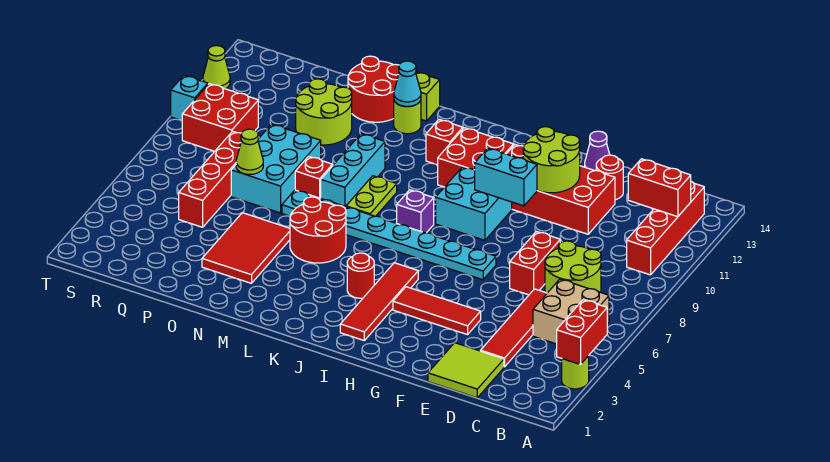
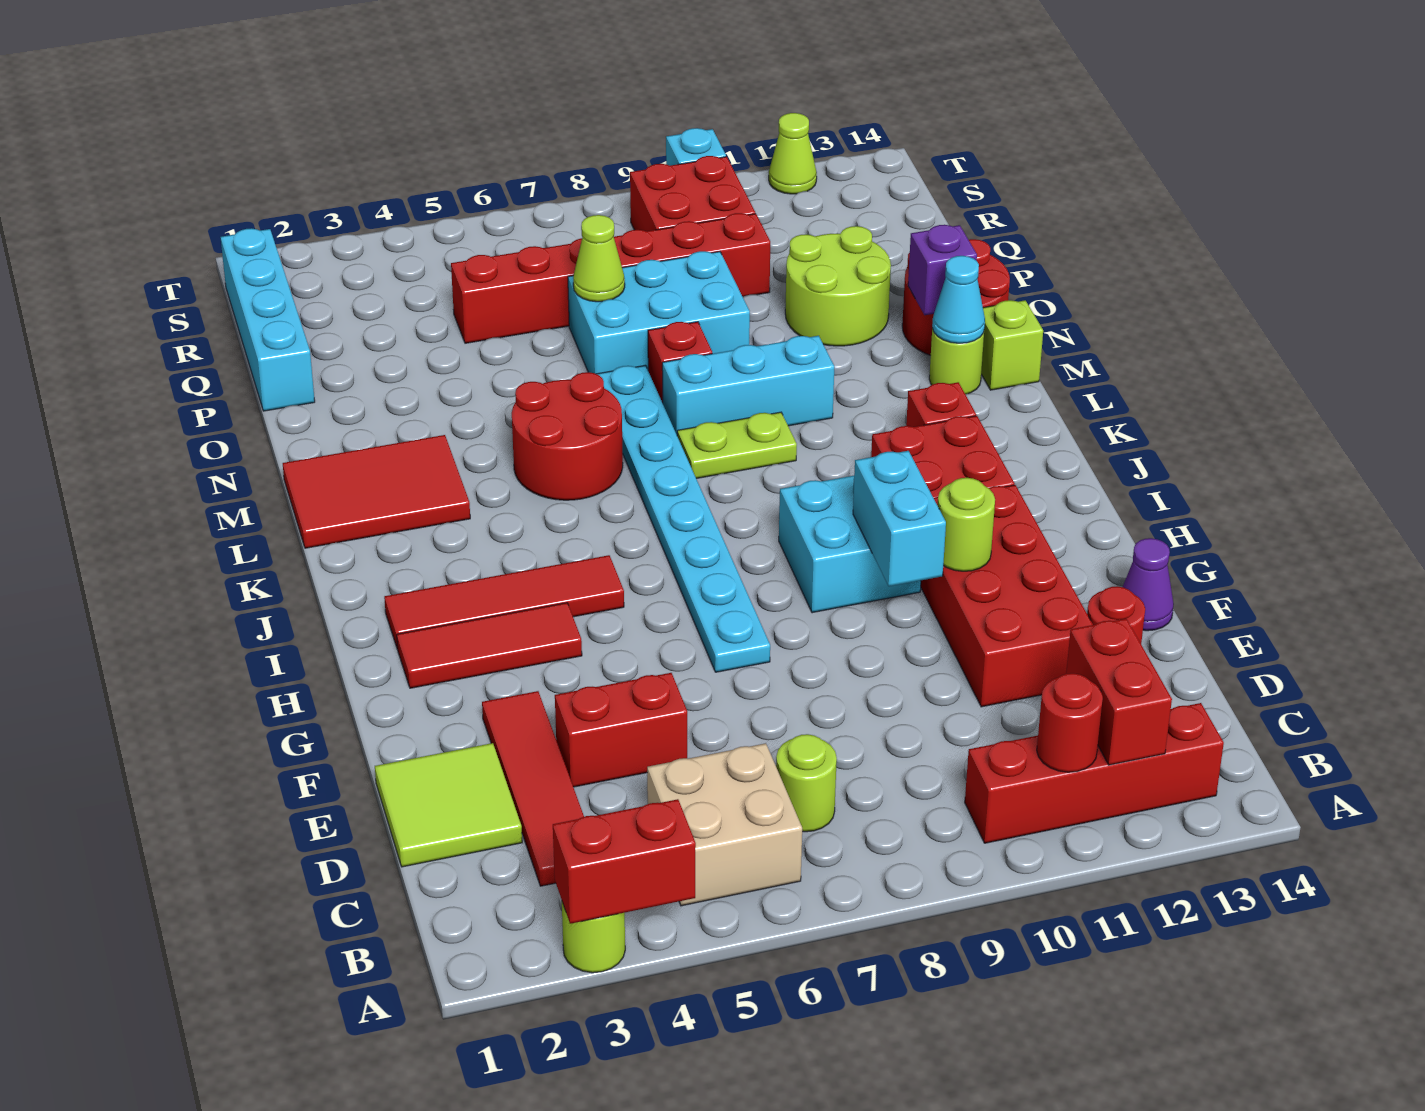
lime round brick C7:D8 level 1 -> lime round brick C7 level 1
red tile D3:D6 level 1 -> red tile C3:F3 level 1
red brick E7:E8 level 1 -> red brick E4:E5 level 1
red tile F4:H4 level 1 -> red tile H2:H4 level 1
lime round brick F11:G12 level 2 -> lime round brick G11 level 2
red round brick J4 level 1 -> red round brick B11 level 2
purple brick J8 level 1 -> purple brick N13 level 2
red tile N3:O5 level 1 -> red tile L1:M3 level 1
none -> cyan brick P1:S1 level 1
red brick Q5:Q8 level 1 -> red brick Q5:Q10 level 1

